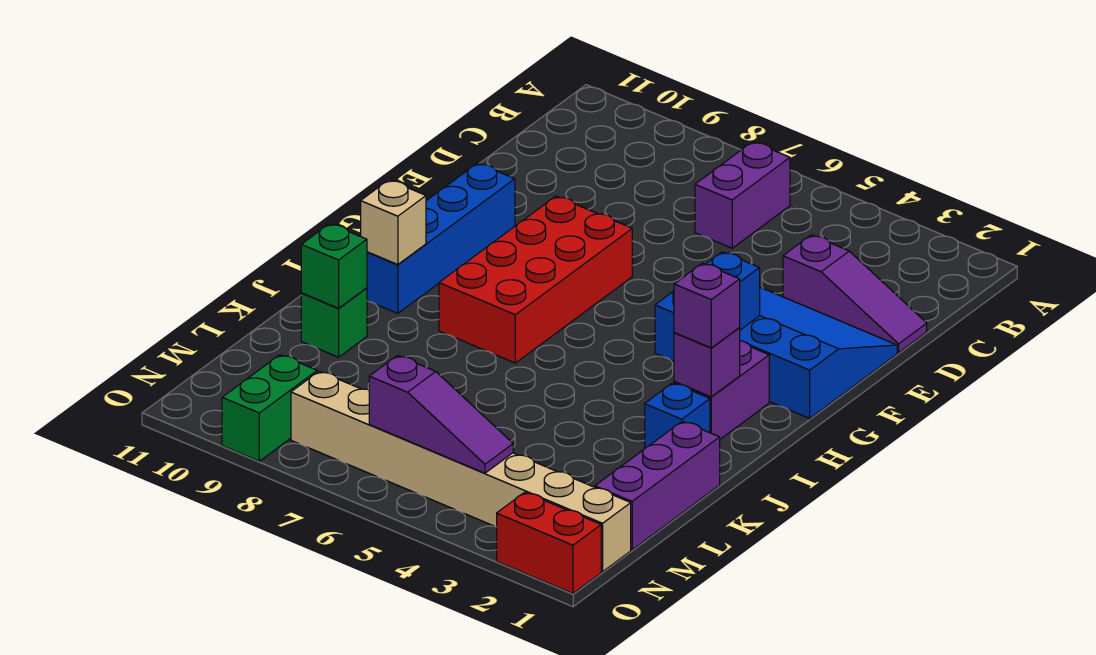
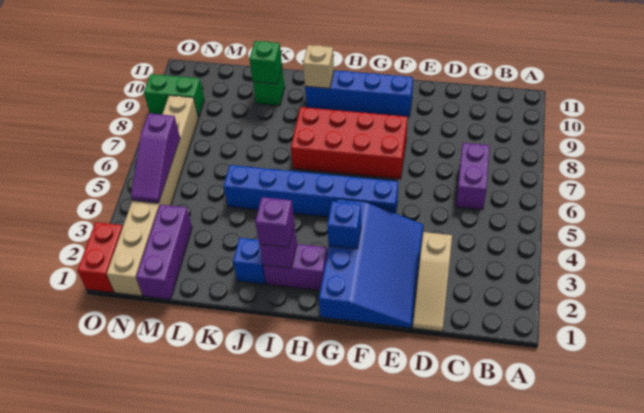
purple brick B6:C6 level 1 -> purple brick C6:C7 level 1
purple slope D1:D3 level 1 top 3 -> tan slope D1:D3 level 1 top 3
none -> blue brick F5:K5 level 1
purple brick K1:M1 level 1 -> purple brick M1:M3 level 1

